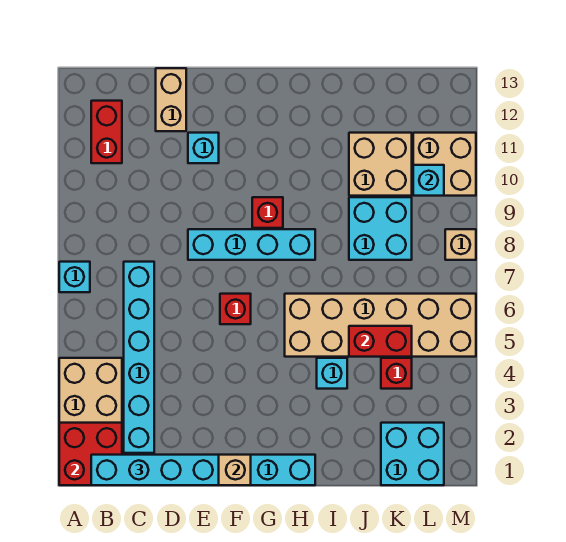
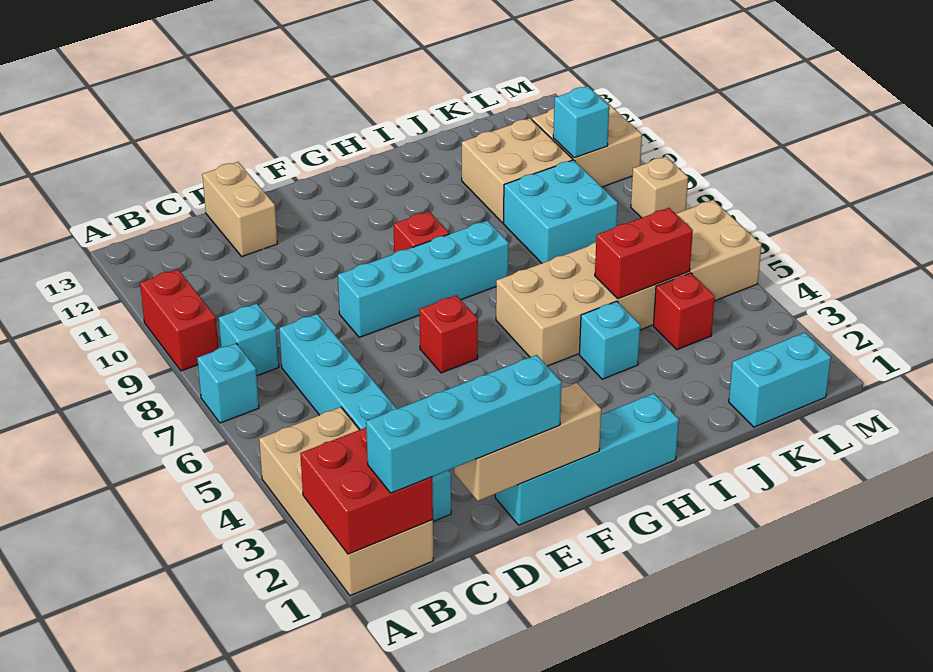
red brick B11:B12 level 1 -> red brick A9:A10 level 1
cyan brick E11 level 1 -> cyan brick B8 level 1
cyan brick K1:L2 level 1 -> cyan brick K1:L1 level 1

